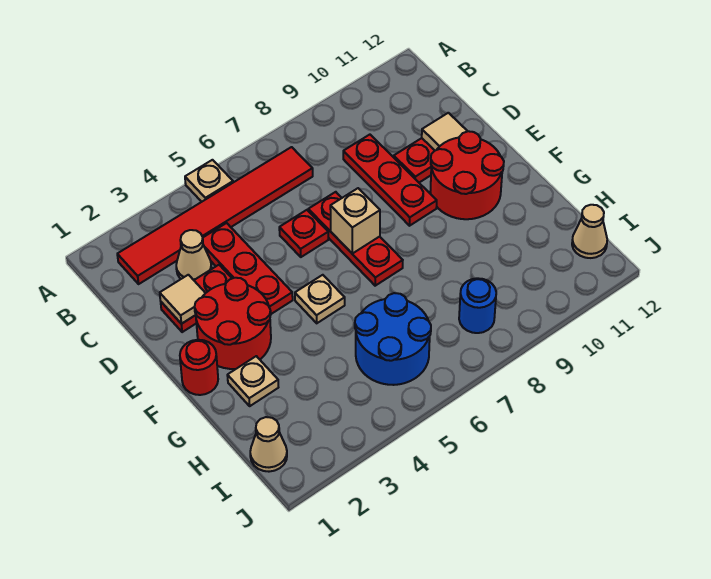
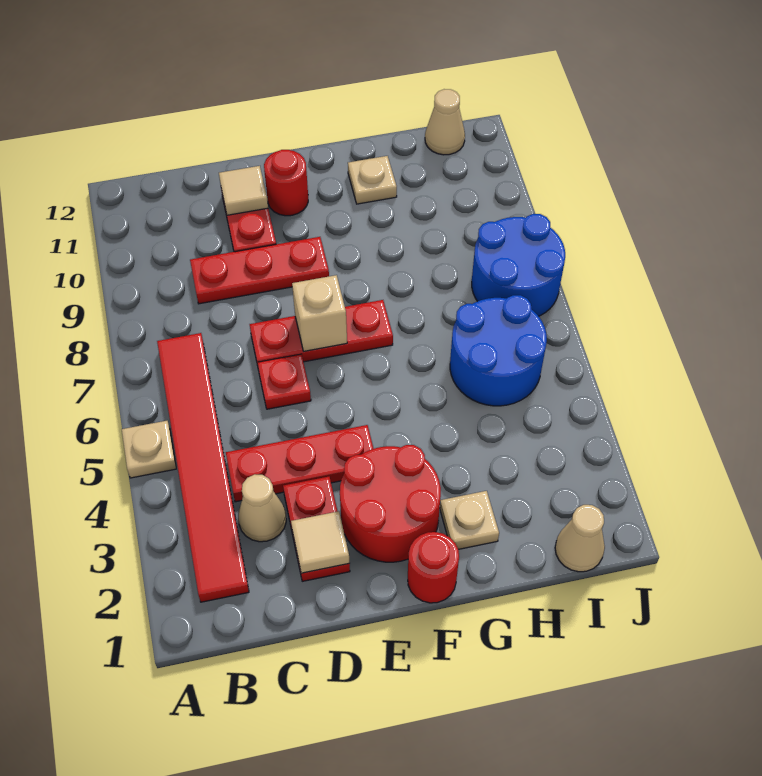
red round brick E10:F11 level 1 -> red round brick E11 level 1
tan plate F5 level 1 -> tan plate G11 level 1
blue round brick I8 level 1 -> blue round brick I7:J8 level 1

